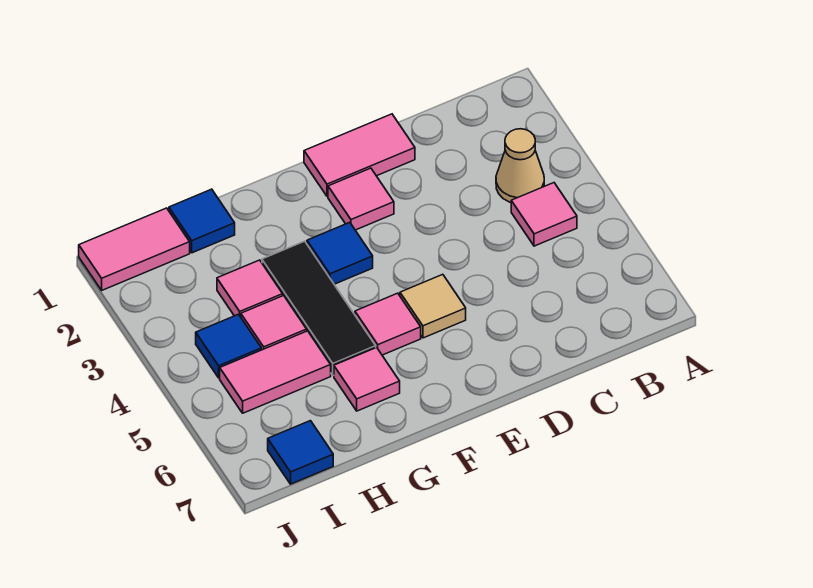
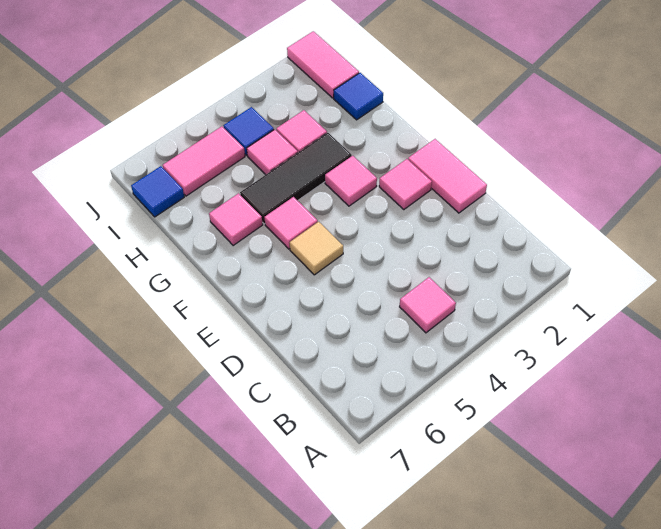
tan cone B3 level 1 -> none
blue tile F3 level 1 -> pink tile F3 level 1
pink tile H5:I5 level 1 -> pink tile I5:I6 level 1

